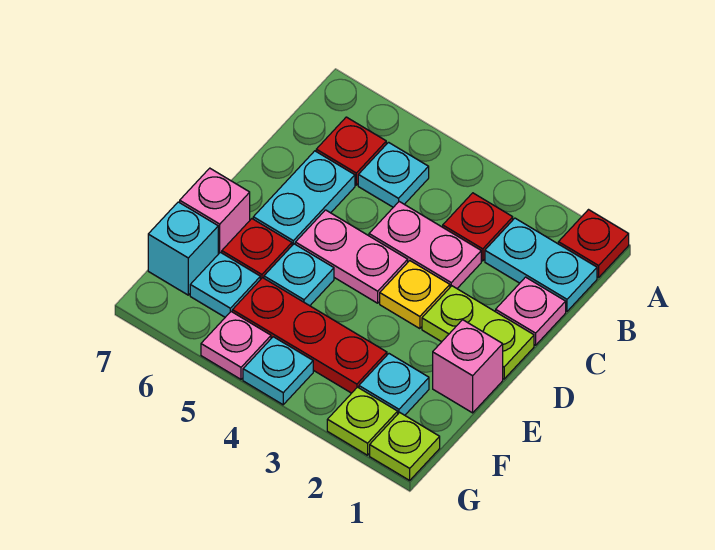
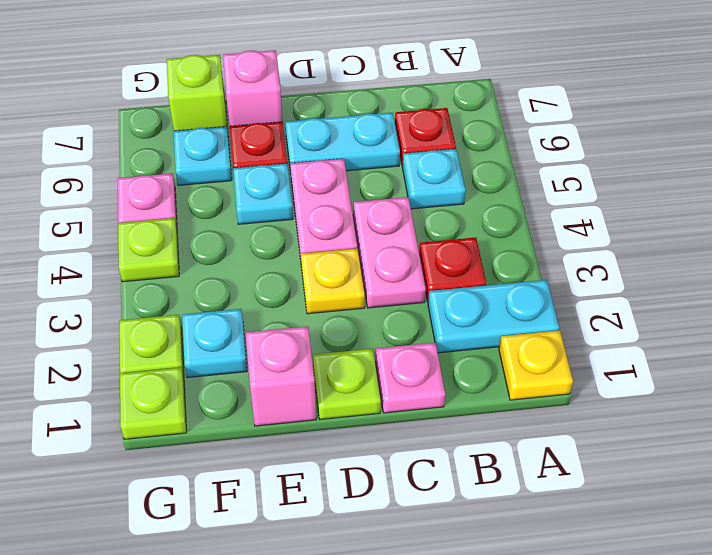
red plate A1 level 1 -> yellow plate A1 level 1
cyan plate B1:B2 level 1 -> cyan plate A2:B2 level 1
lime plate D1:D2 level 1 -> lime plate D1 level 1
red plate F3:F5 level 1 -> none
cyan brick F7 level 1 -> lime brick F7 level 1
cyan plate G4 level 1 -> lime plate G4 level 1

